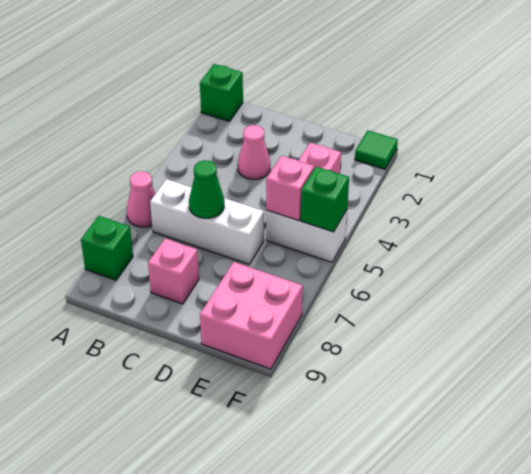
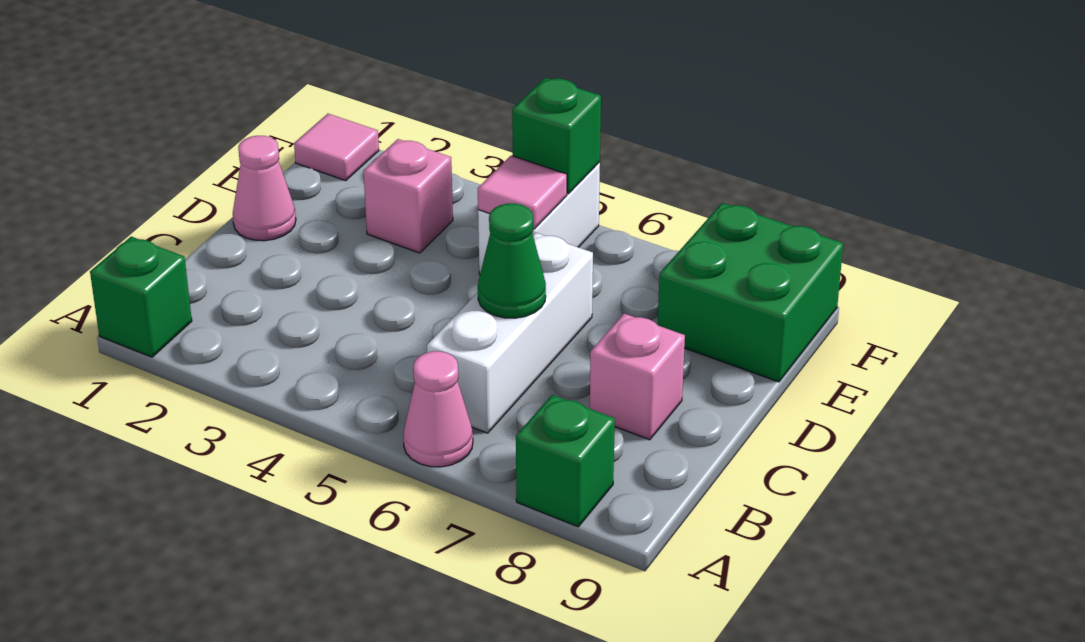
pink cone C3 level 1 -> pink cone D1 level 1
pink brick E5 level 2 -> pink tile E5 level 2
pink brick E8:F9 level 1 -> green brick E8:F9 level 1
green tile F1 level 1 -> pink tile F1 level 1

